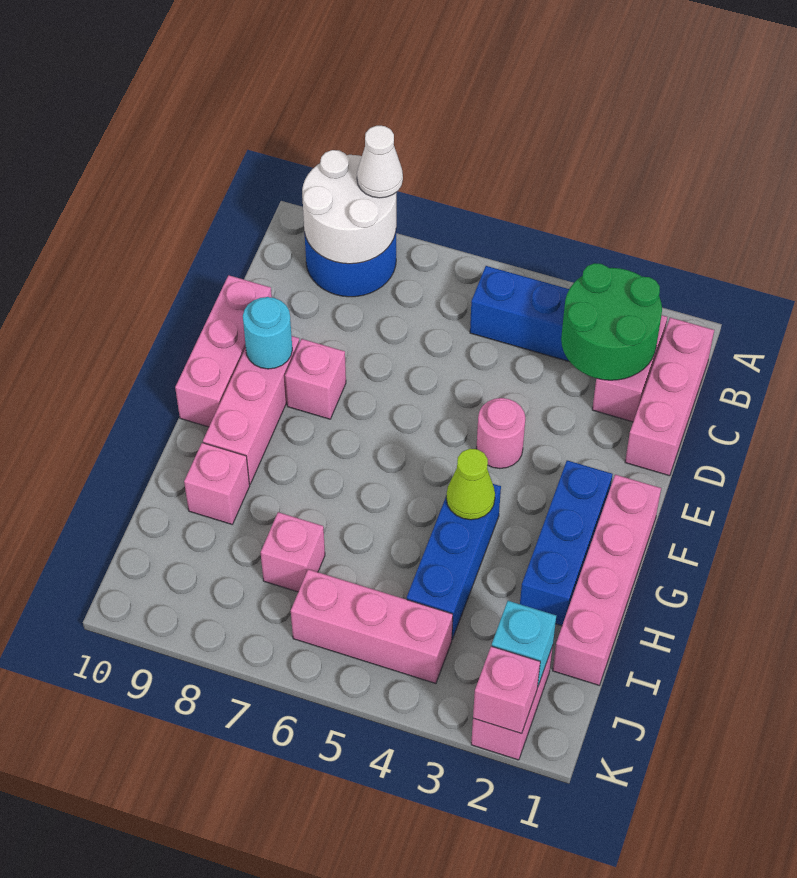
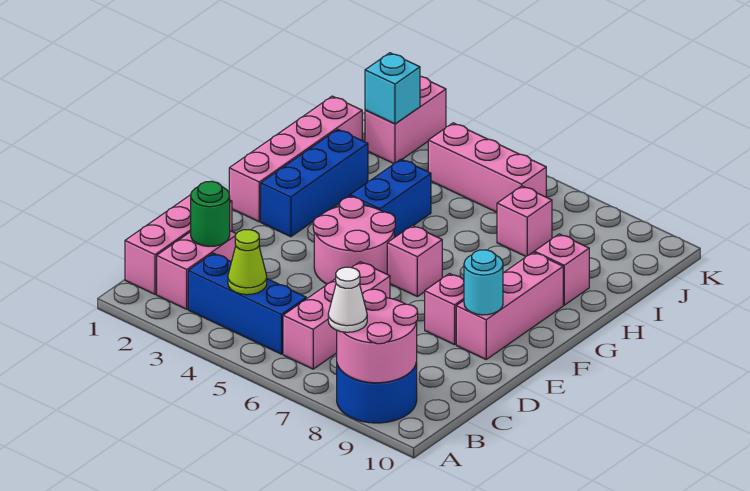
white round brick A8:B9 level 2 -> pink round brick A8:B9 level 2
green round brick B2:C3 level 2 -> green round brick C2 level 2
pink brick D10:F10 level 1 -> pink brick B6:D6 level 1
pink round brick E4 level 1 -> pink round brick E4:F5 level 1
blue brick G4:I4 level 1 -> blue brick G4:H4 level 1
lime cone G4 level 2 -> lime cone B4 level 2
pink brick K2 level 2 -> pink brick F6 level 1

